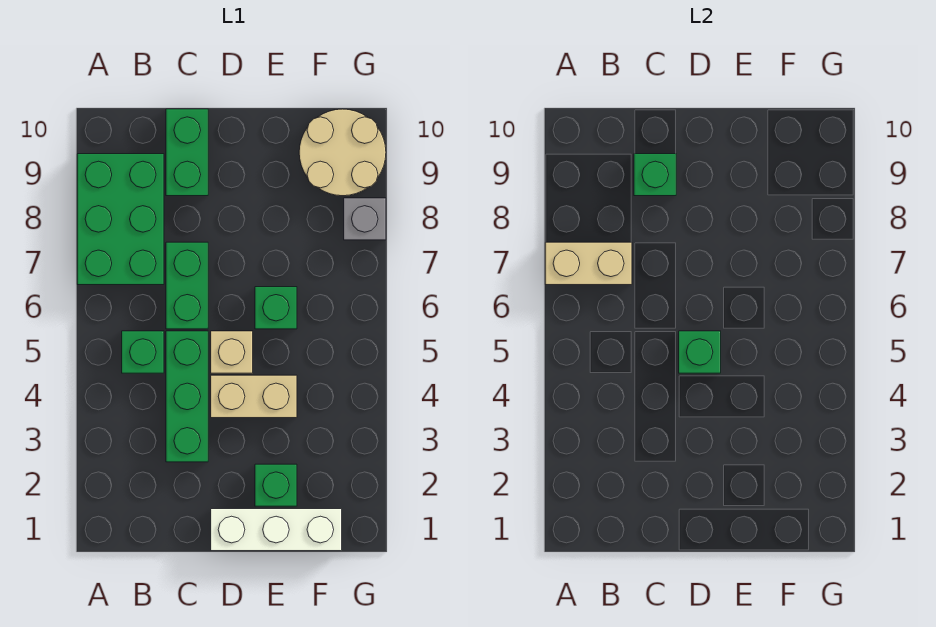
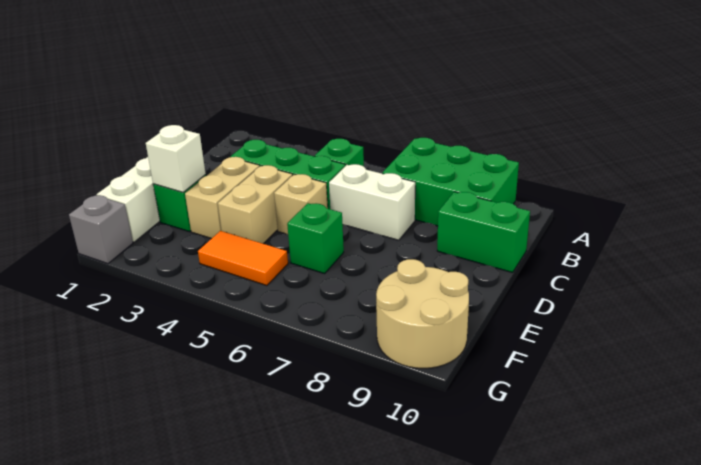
tan brick A7:B7 level 2 -> tan brick D3:E3 level 1
green brick C6:C7 level 1 -> white brick C6:C7 level 1
green brick C9 level 2 -> none
green brick D5 level 2 -> none
none -> white brick E2 level 2
none -> orange tile F4:F5 level 1
grey brick G8 level 1 -> grey brick G1 level 1

